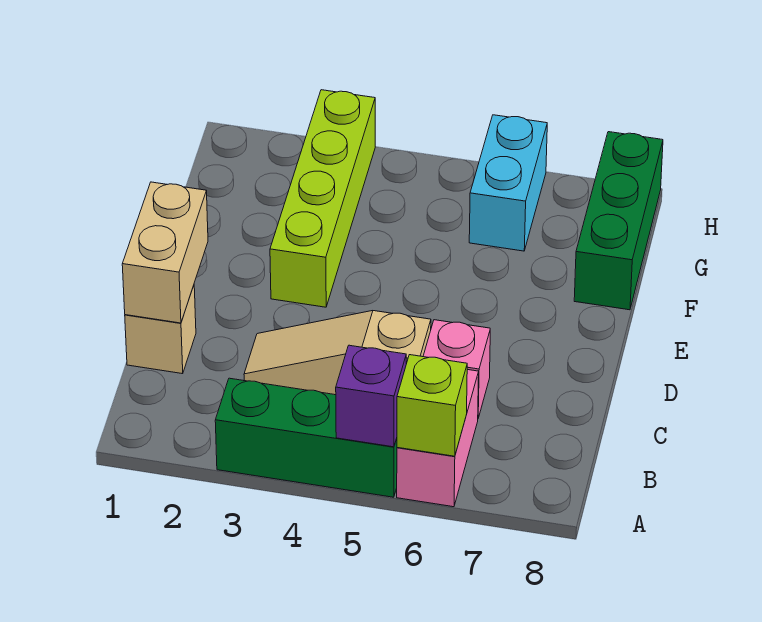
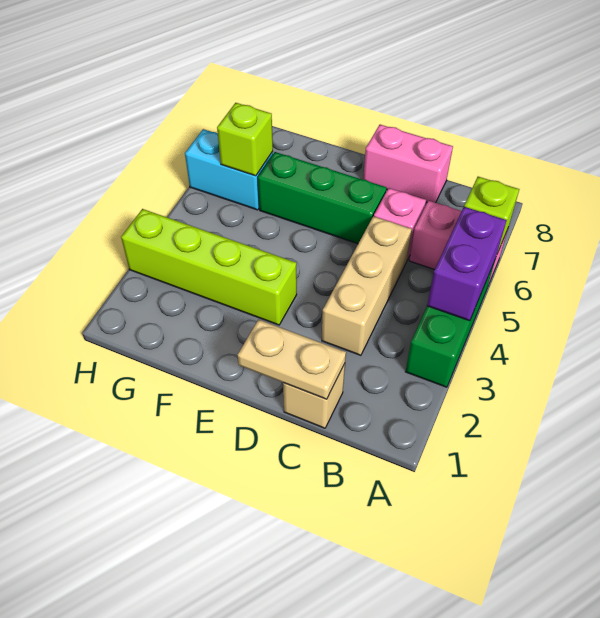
purple brick A5 level 2 -> purple brick A4:A5 level 2
tan brick C1:D1 level 2 -> tan plate C1:D1 level 2
tan slope C3:C5 level 1 top 5 -> tan brick C3:C5 level 1
none -> pink brick C8:D8 level 1
green brick F8:H8 level 1 -> green brick D6:F6 level 1
none -> lime brick G6 level 2

